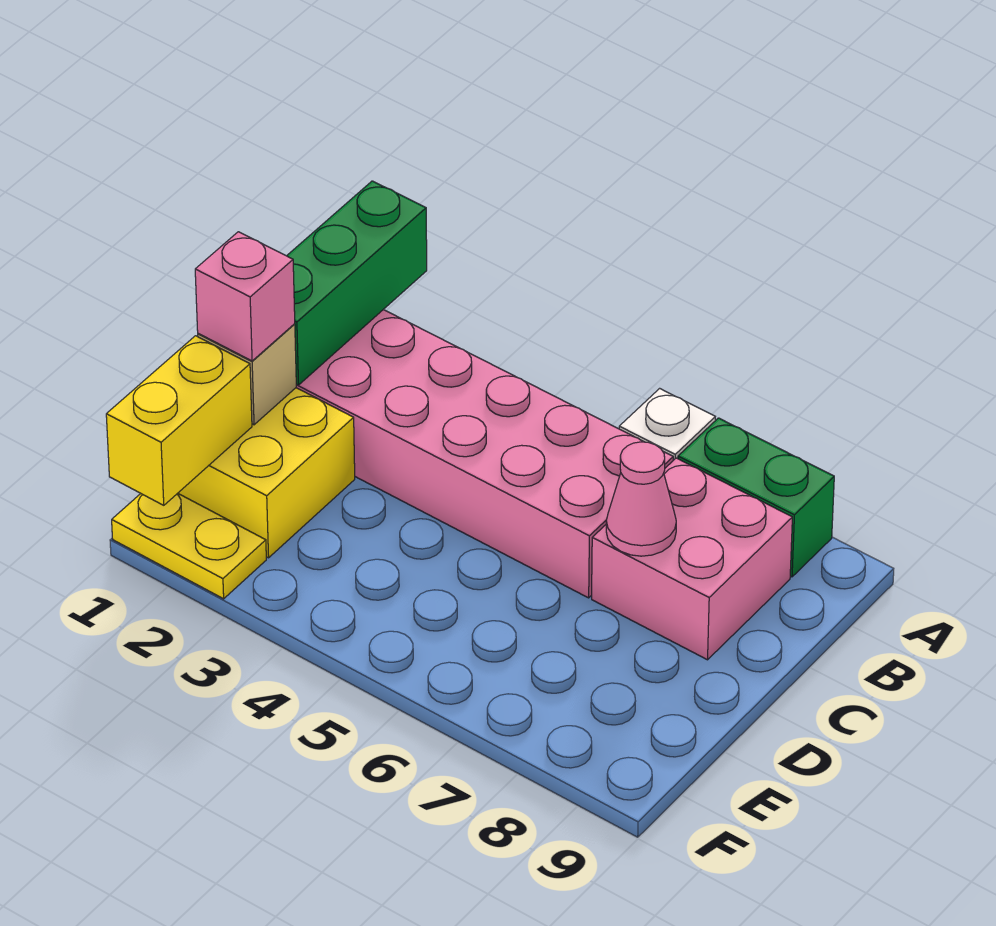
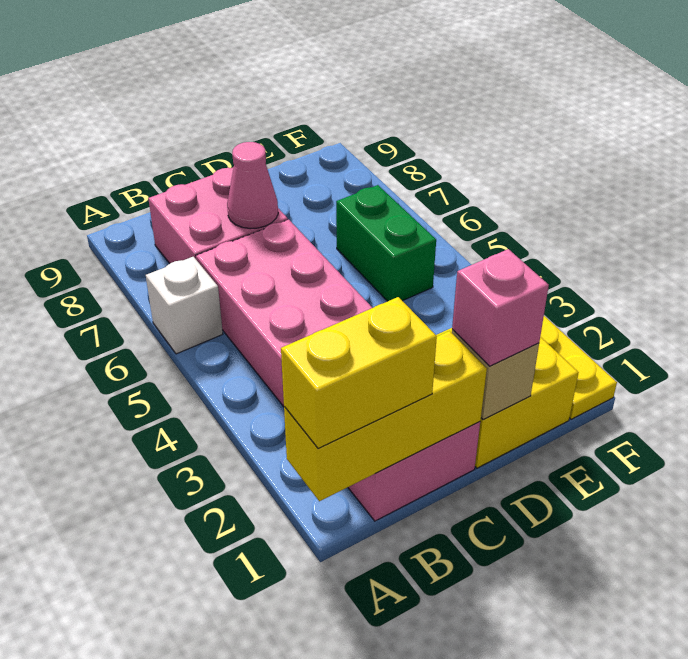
green brick A1:C1 level 2 -> yellow brick A1:C1 level 2
green brick A7:A8 level 1 -> green brick E5:E6 level 1
yellow brick E1:F1 level 2 -> yellow brick A1:B1 level 3

